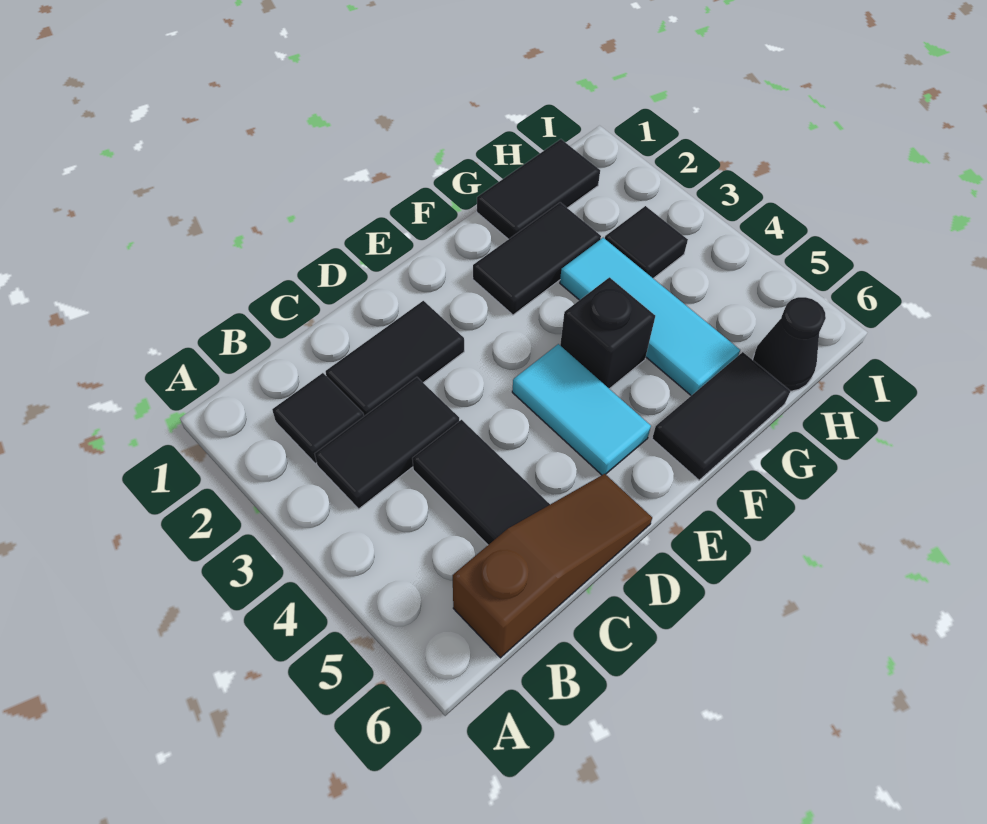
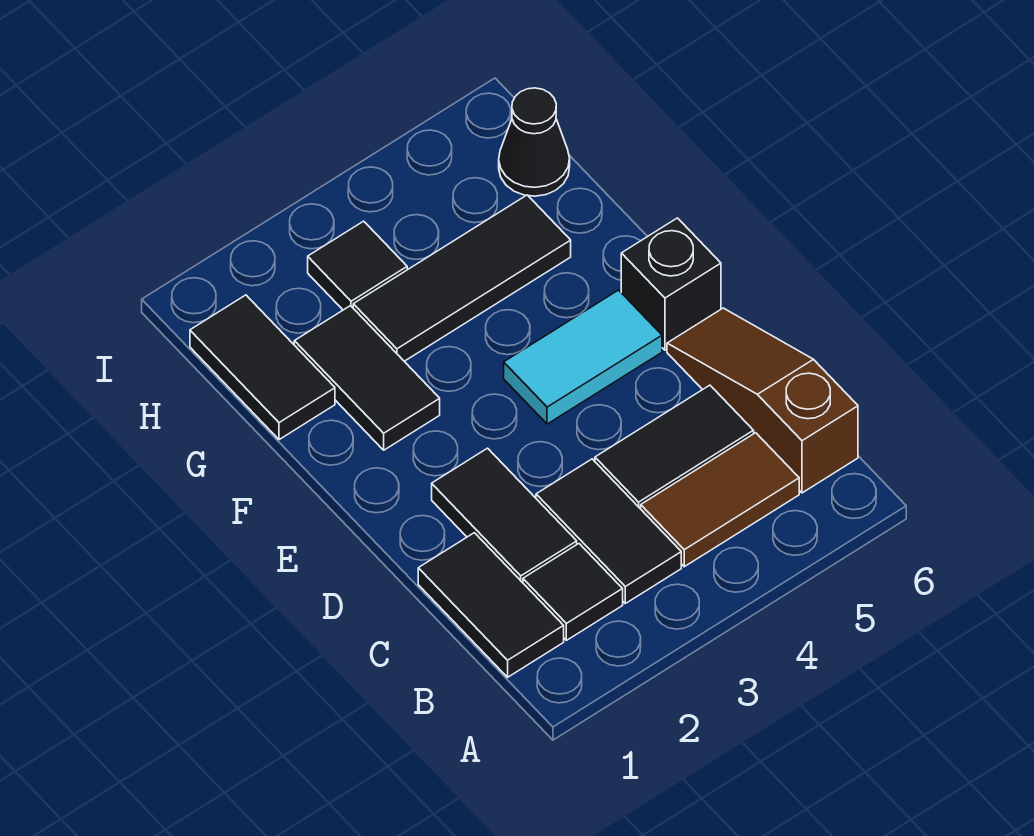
none -> brown tile B4:B5 level 1
black brick F4 level 1 -> black brick E6 level 1
black tile F6:G6 level 1 -> black tile B1:C1 level 1
cyan tile G3:G5 level 1 -> black tile G3:G5 level 1

